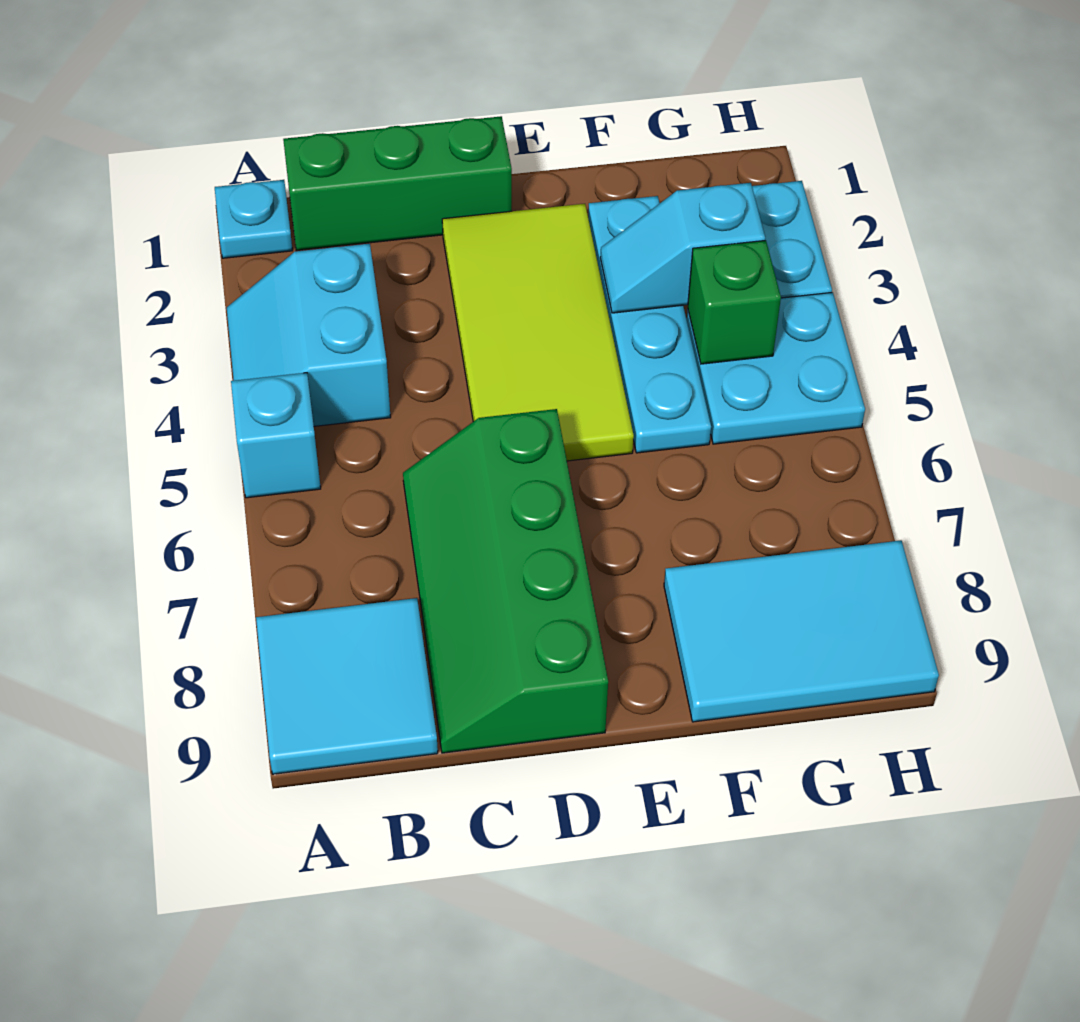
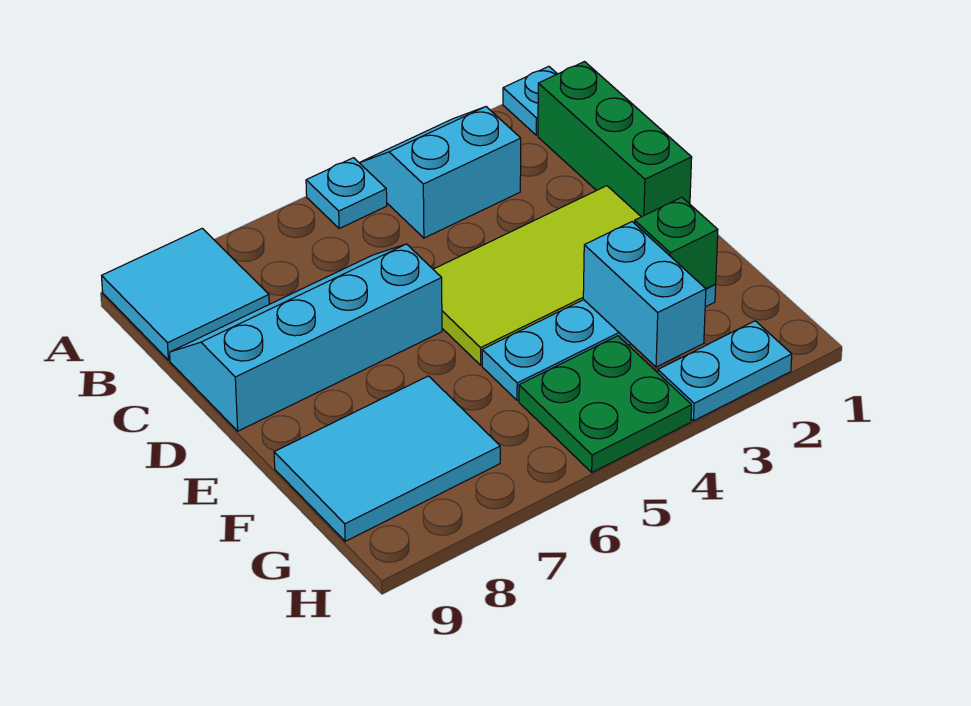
cyan brick A5 level 1 -> cyan plate A5 level 1
green slope C6:D9 level 1 top D -> cyan slope C6:D9 level 1 top D
cyan slope F3:G3 level 2 top G -> cyan brick F3:G3 level 2
cyan tile F8:H9 level 1 -> cyan tile F7:G9 level 1
cyan plate G4:H5 level 1 -> green plate G4:H5 level 1
green brick G4 level 2 -> green brick F2 level 2

